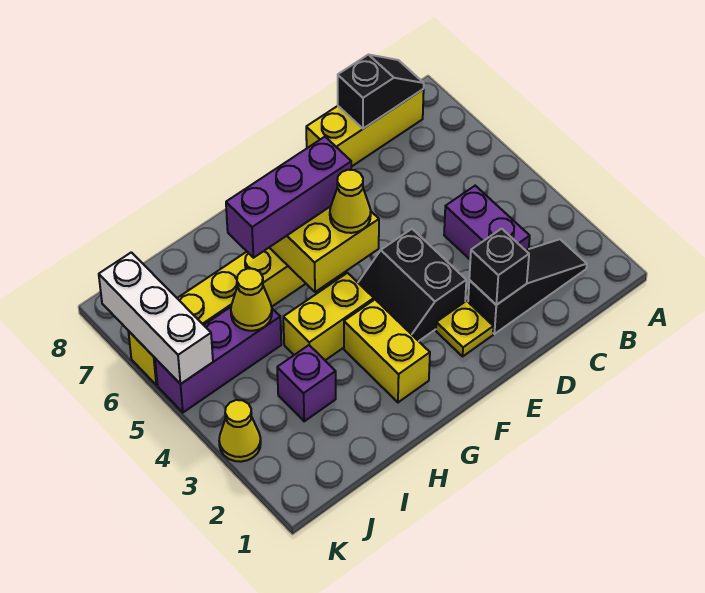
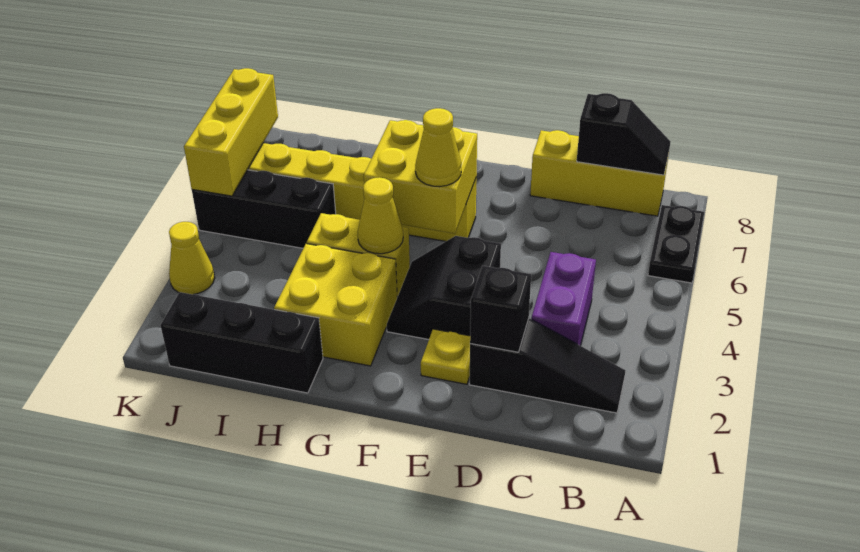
none -> black plate A6:A7 level 1
purple brick F6:H6 level 3 -> none
yellow brick G2:G3 level 1 -> yellow brick G2:H3 level 1
none -> black brick H1:J1 level 1
purple brick I3 level 1 -> none
purple brick I5:K5 level 1 -> black brick I5:K5 level 1
yellow cone I5 level 2 -> yellow cone G4 level 2
white brick K5:K7 level 2 -> yellow brick K5:K7 level 2

